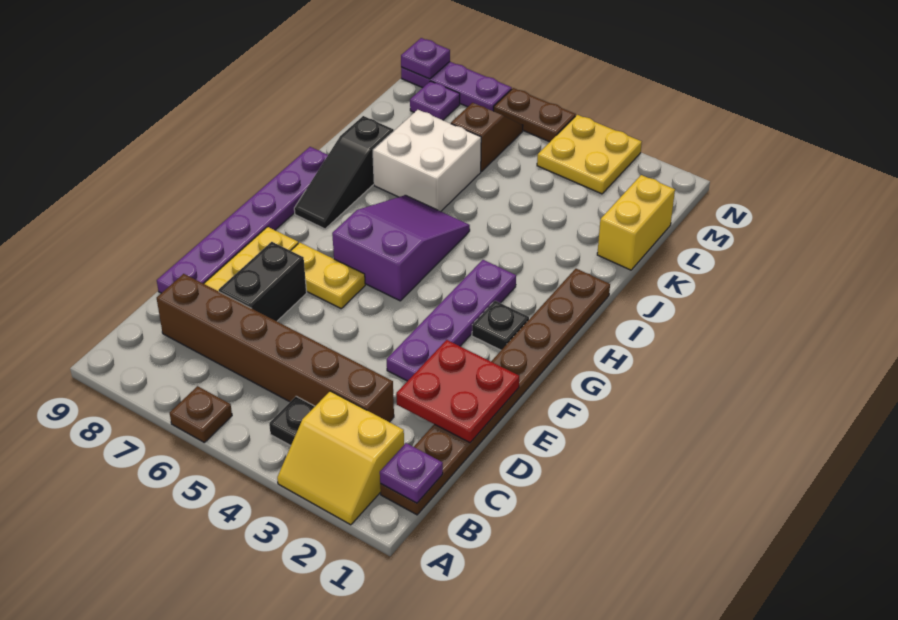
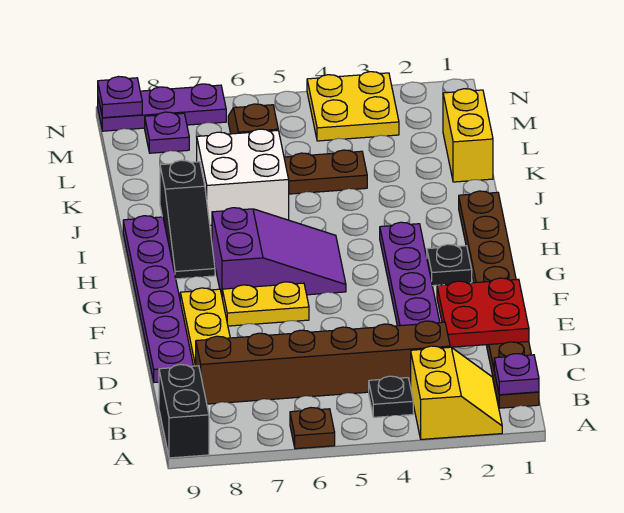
yellow slope A2:B3 level 1 top B -> yellow slope A2:B3 level 1 top 3
black brick D7:E7 level 1 -> black brick A9:B9 level 1
purple slope G5:I6 level 1 top G -> purple slope G5:H7 level 1 top 7
brown plate N5:N6 level 1 -> brown plate K4:K5 level 1

